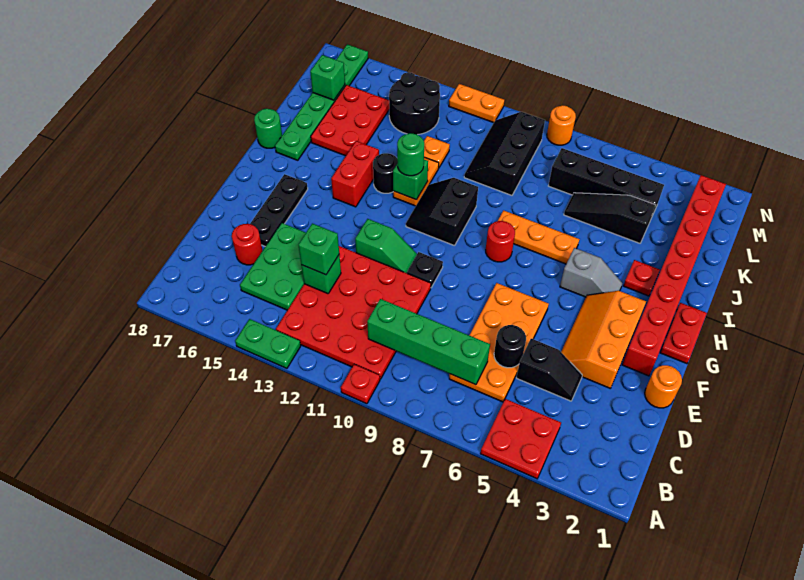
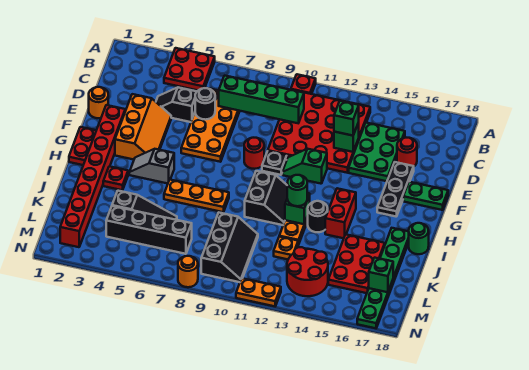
green plate A13:A14 level 1 -> green plate F17:F18 level 1
red round brick H8 level 1 -> red round brick F9 level 1
black round brick L13:M14 level 1 -> red round brick L13:M14 level 1

